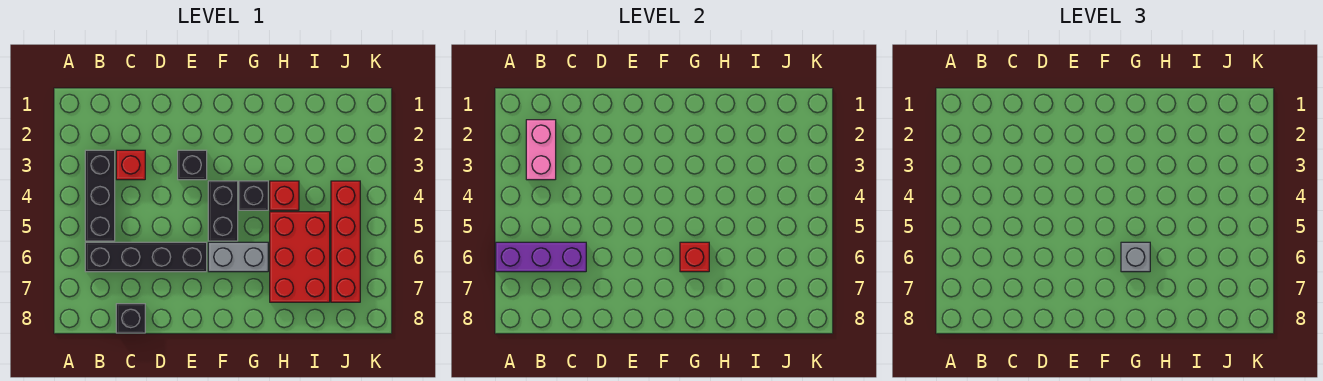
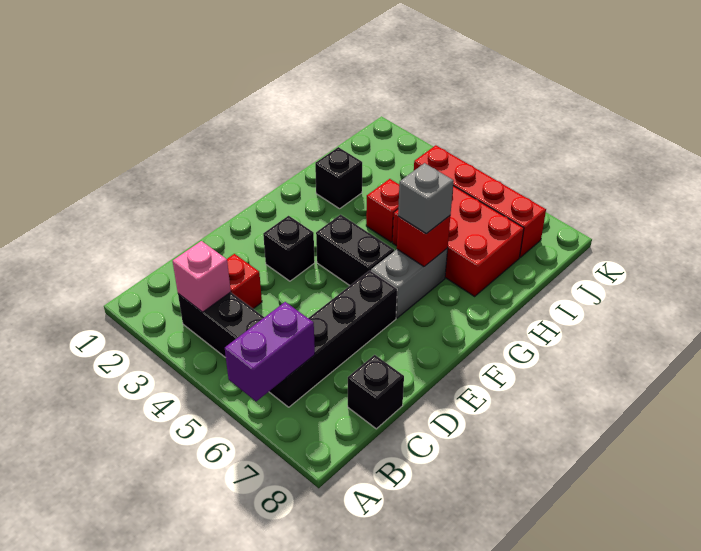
purple brick A6:C6 level 2 -> purple brick A6:B6 level 2
pink brick B2:B3 level 2 -> pink brick B3 level 2
black brick G4 level 1 -> black brick H2 level 1

